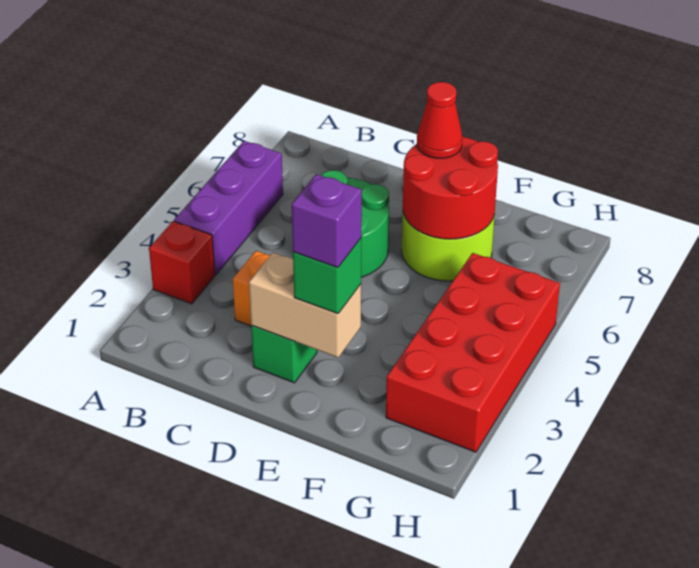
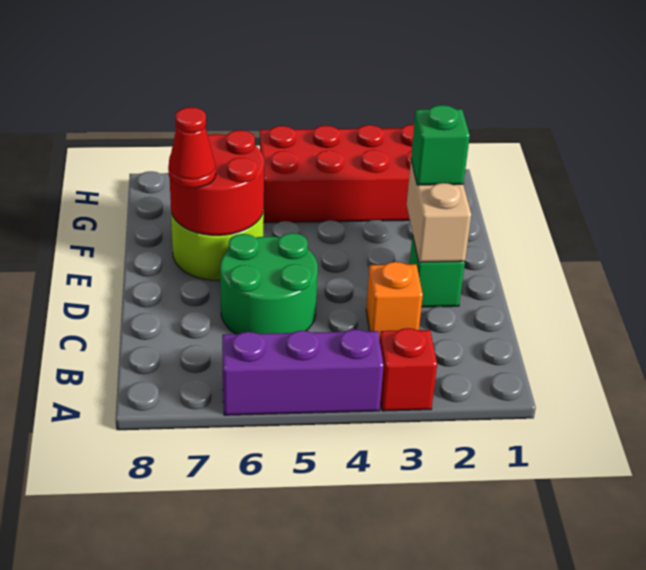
purple brick E2 level 4 -> none

